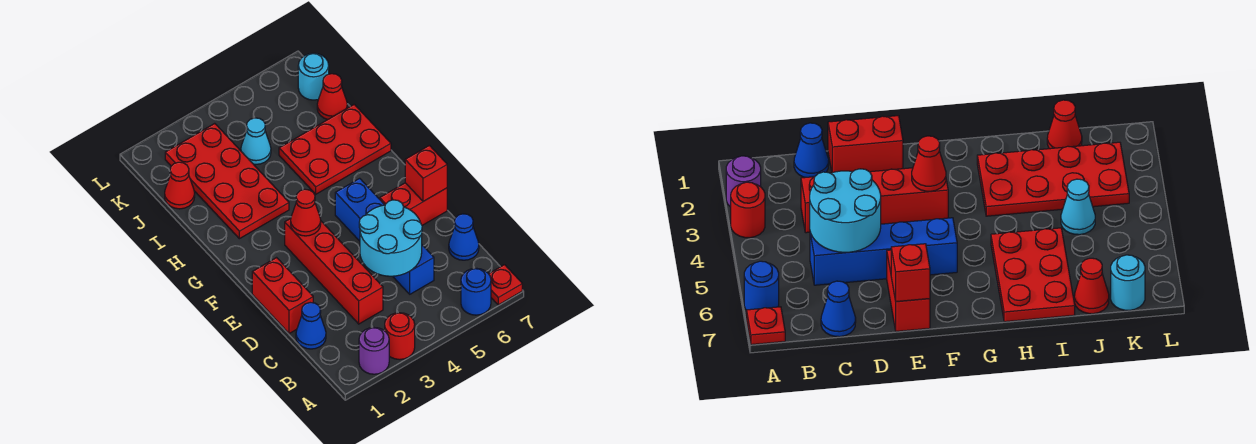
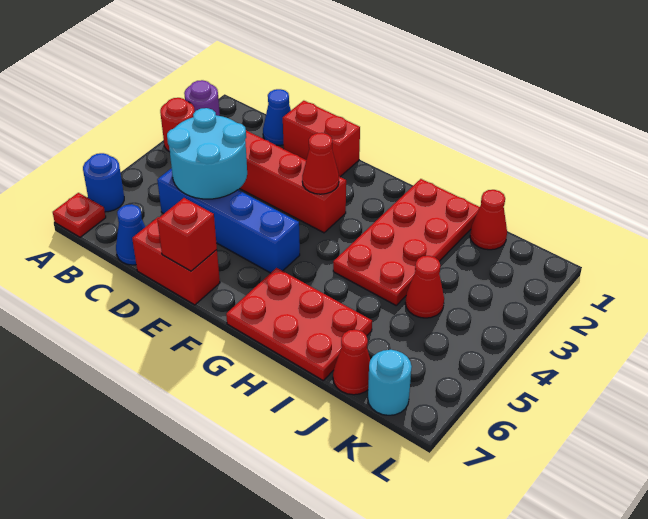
red brick E6:E7 level 1 -> red brick D7:E7 level 1
red plate H2:K3 level 1 -> red plate H1:I4 level 1
red plate H5:I7 level 1 -> red plate G6:I7 level 1
cyan cone J4 level 1 -> red cone J4 level 1

